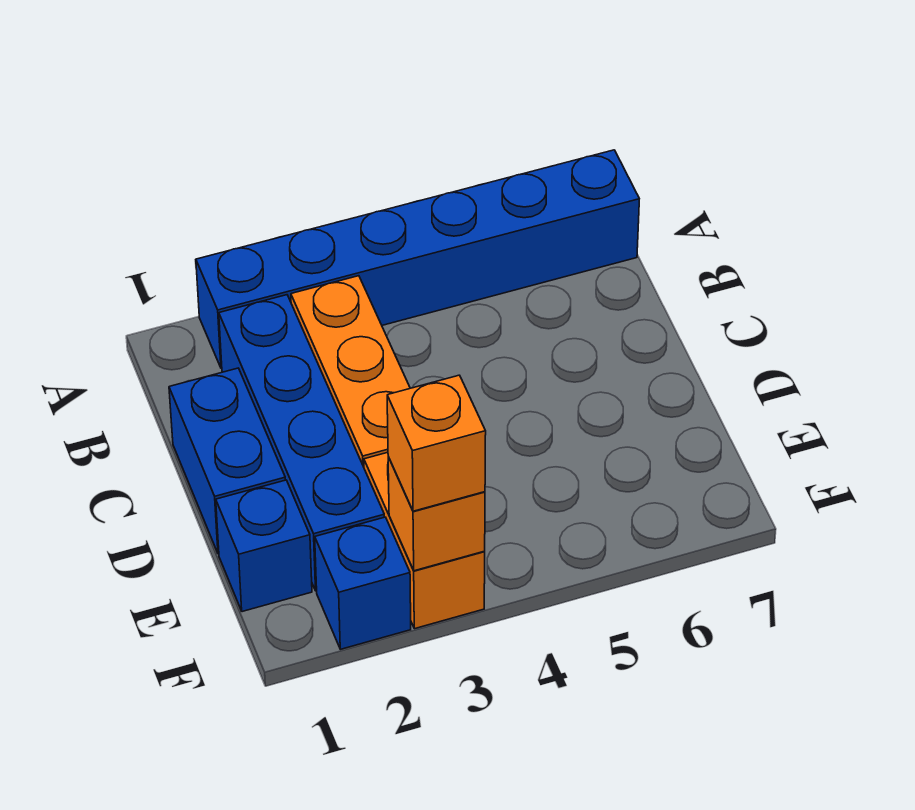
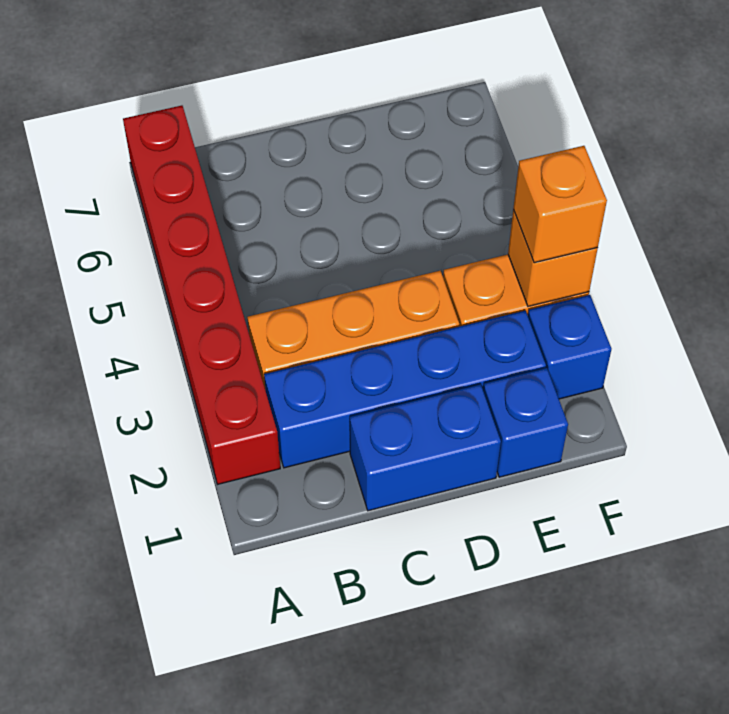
blue brick A2:A7 level 1 -> red brick A2:A7 level 1

